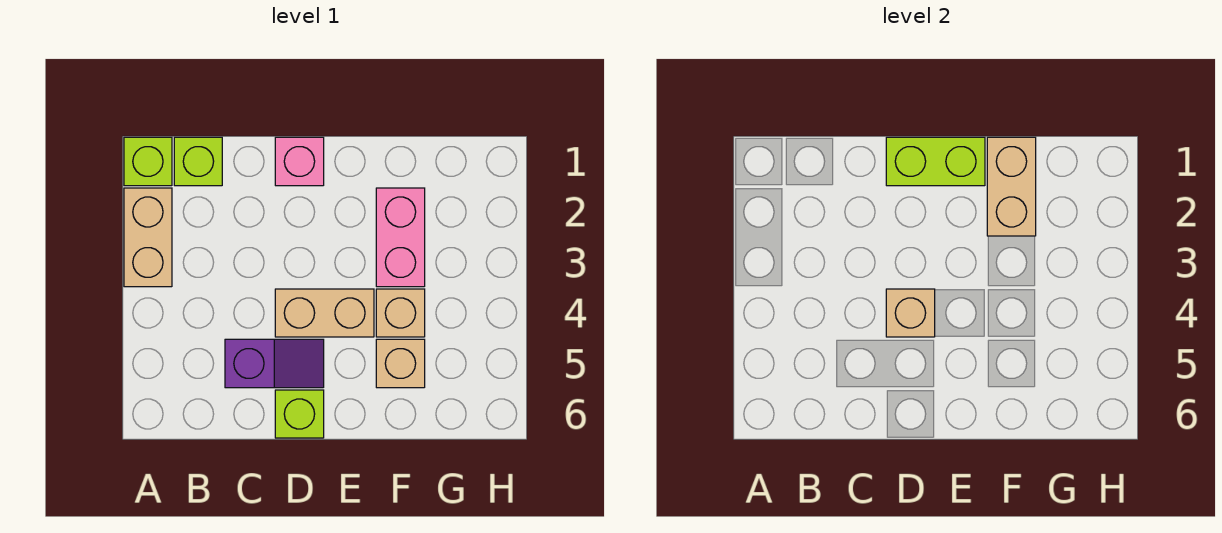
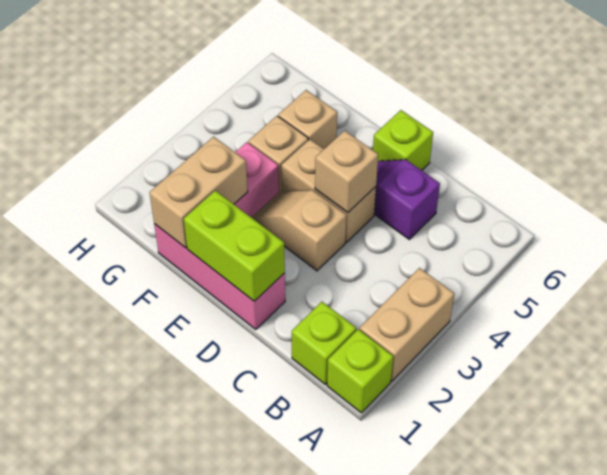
pink brick D1 level 1 -> pink brick D1:F1 level 1
none -> tan slope D3:E3 level 1 top D

